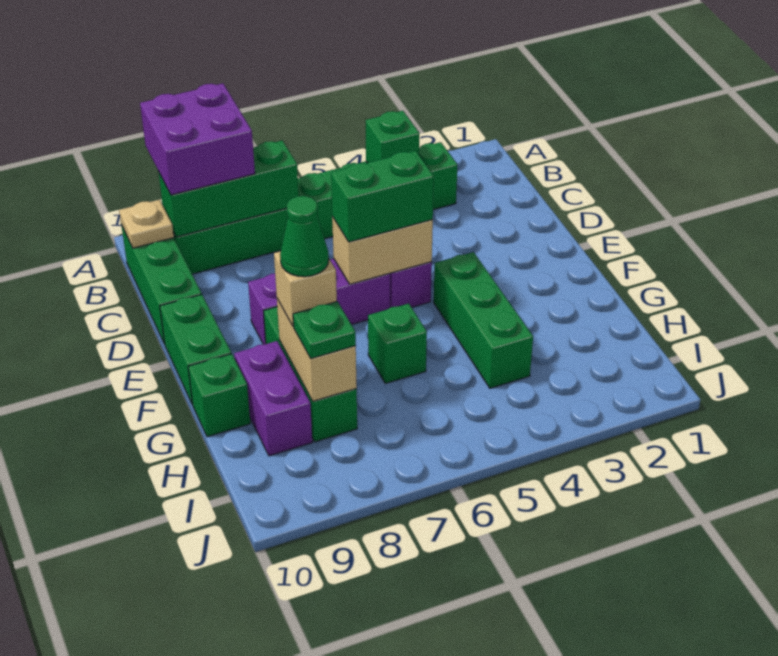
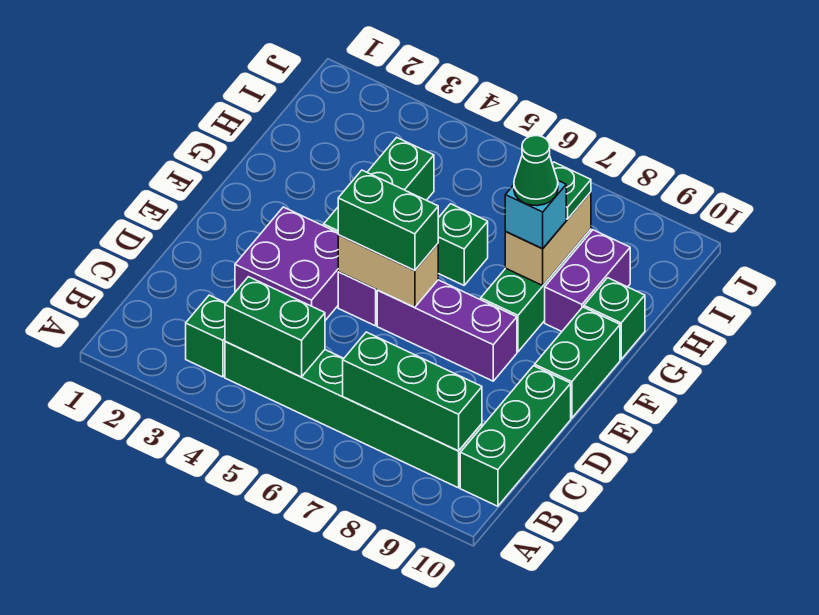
purple brick A8:B9 level 3 -> purple brick D3:E4 level 1
green brick B4 level 2 -> green brick B4:B5 level 2
tan plate B10 level 2 -> none
tan brick G8 level 3 -> cyan brick G8 level 3

